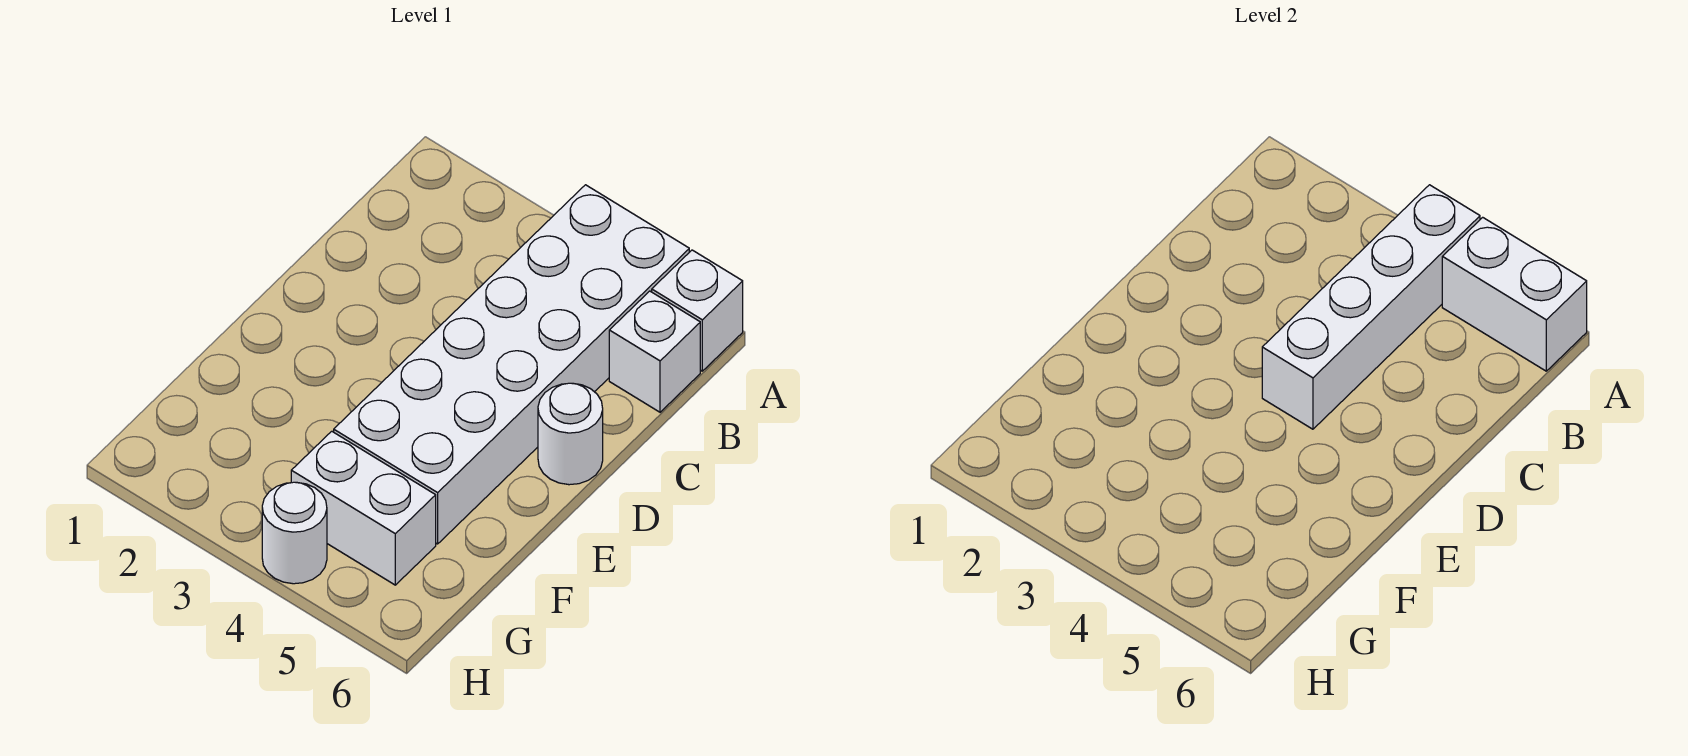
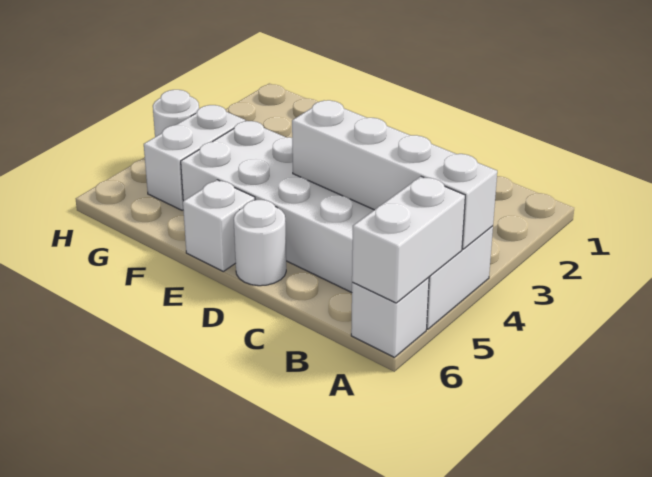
white brick B6 level 1 -> white brick E6 level 1

